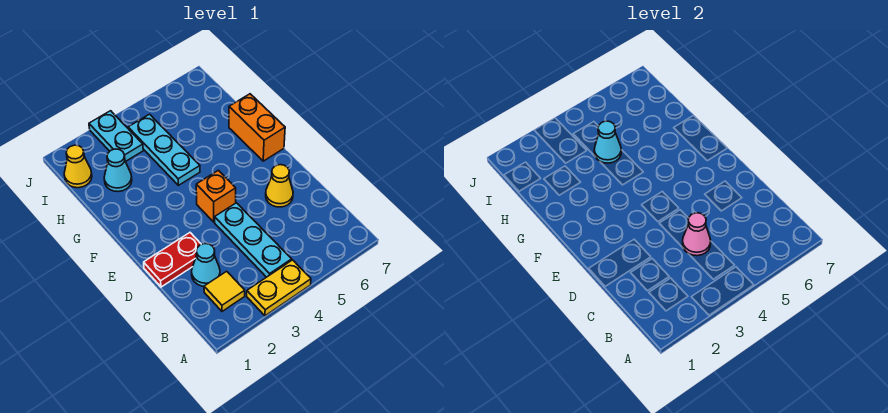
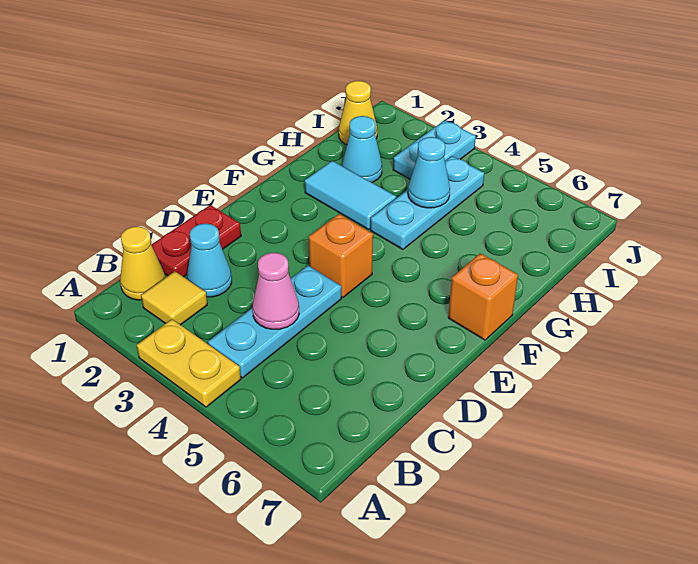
red plate D1:D2 level 1 -> red plate C1:D1 level 1
yellow cone D6 level 1 -> yellow cone B1 level 1
orange brick F7:G7 level 1 -> orange brick F7 level 1
none -> cyan tile G2:G3 level 1

